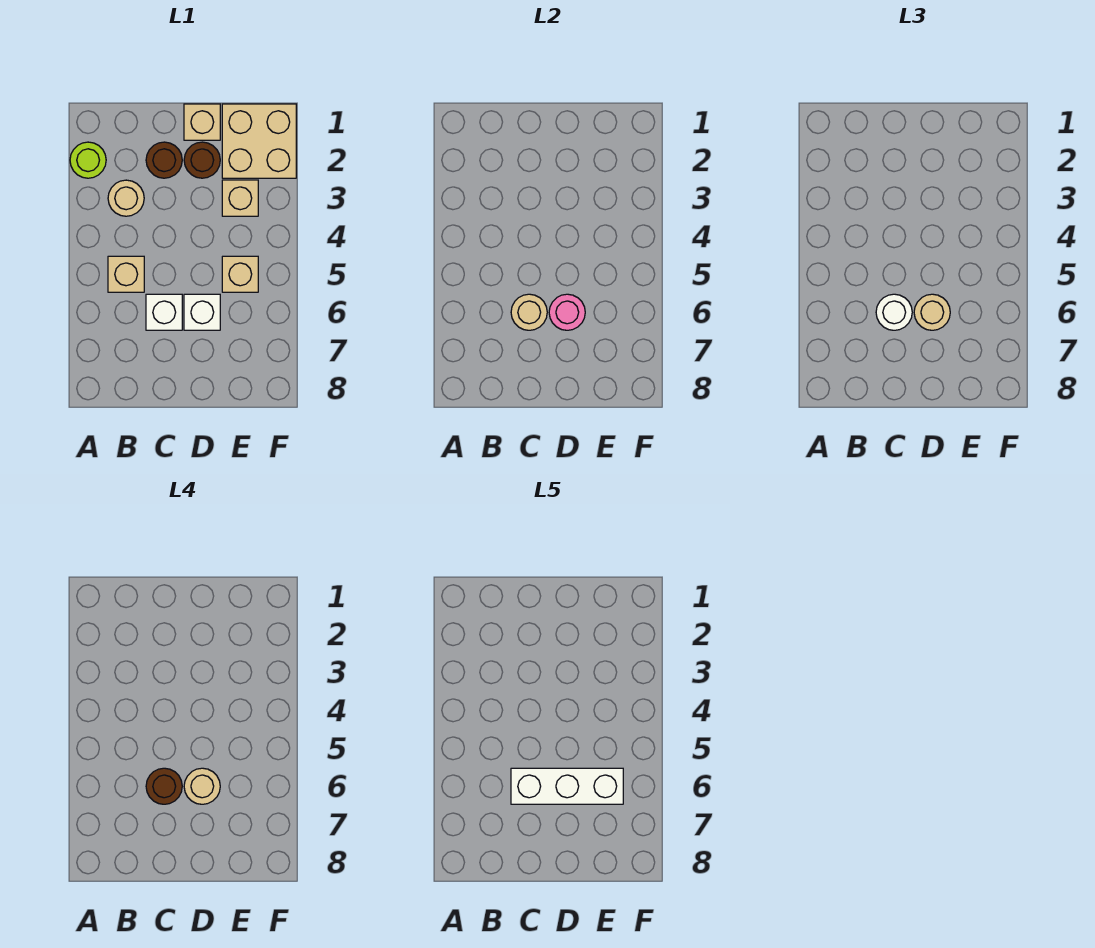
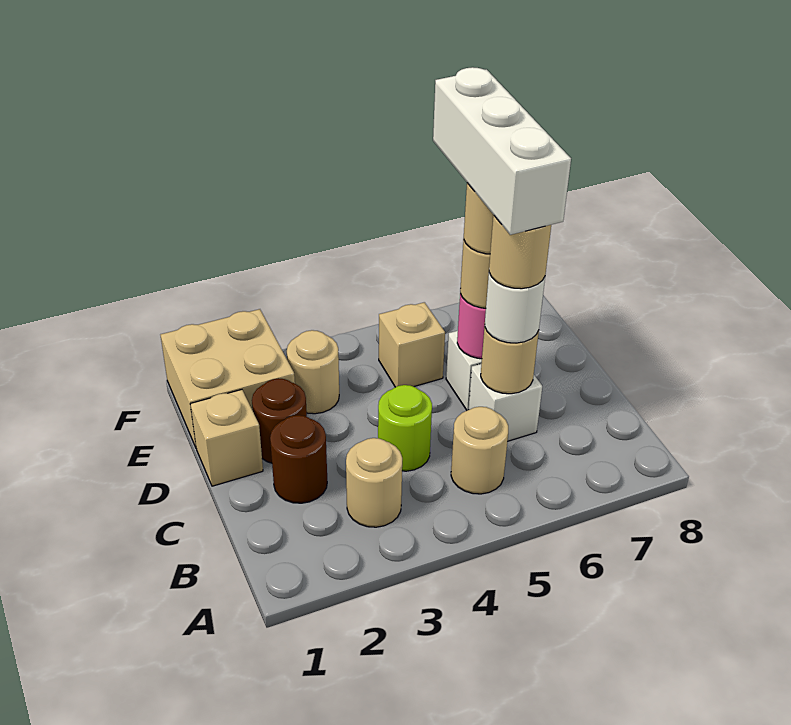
lime round brick A2 level 1 -> lime round brick C4 level 1
tan brick B5 level 1 -> tan round brick B5 level 1
brown round brick C6 level 4 -> tan round brick C6 level 4
tan brick E3 level 1 -> tan round brick E3 level 1

